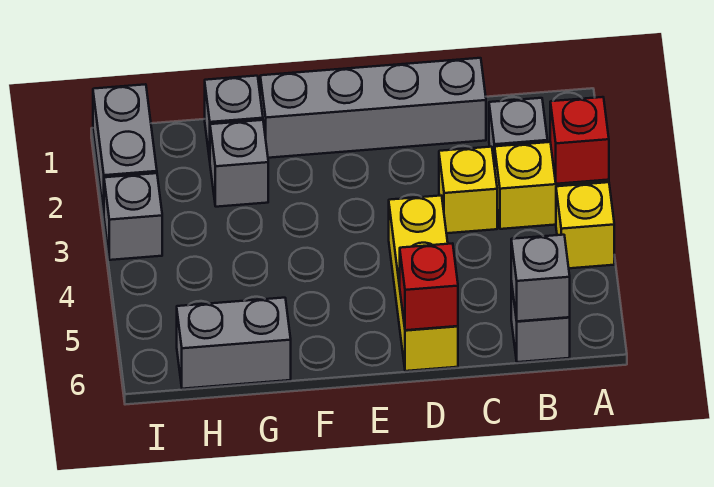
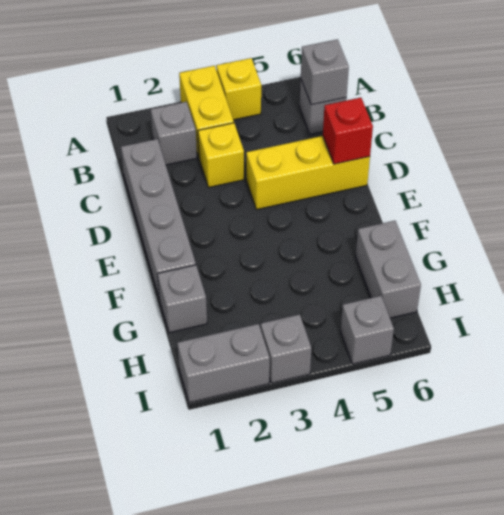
red brick A3 level 2 -> none
grey brick G2 level 1 -> grey brick I5 level 1

